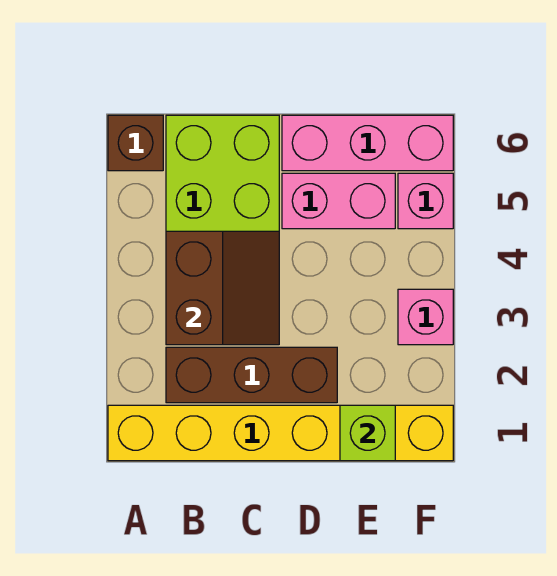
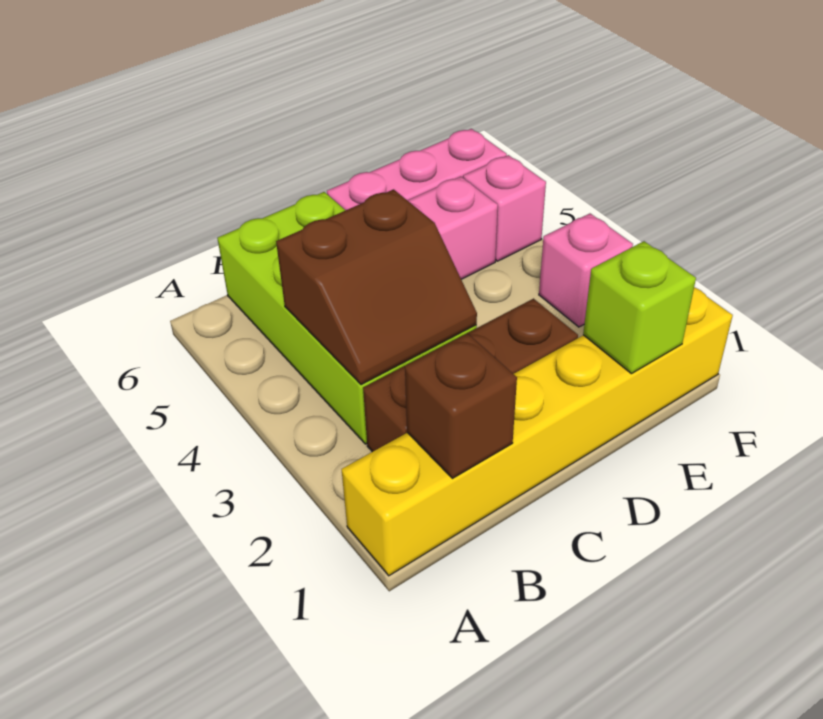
brown brick A6 level 1 -> brown brick B1 level 2
brown slope B3:C4 level 2 top B -> brown slope B3:C4 level 2 top 4

